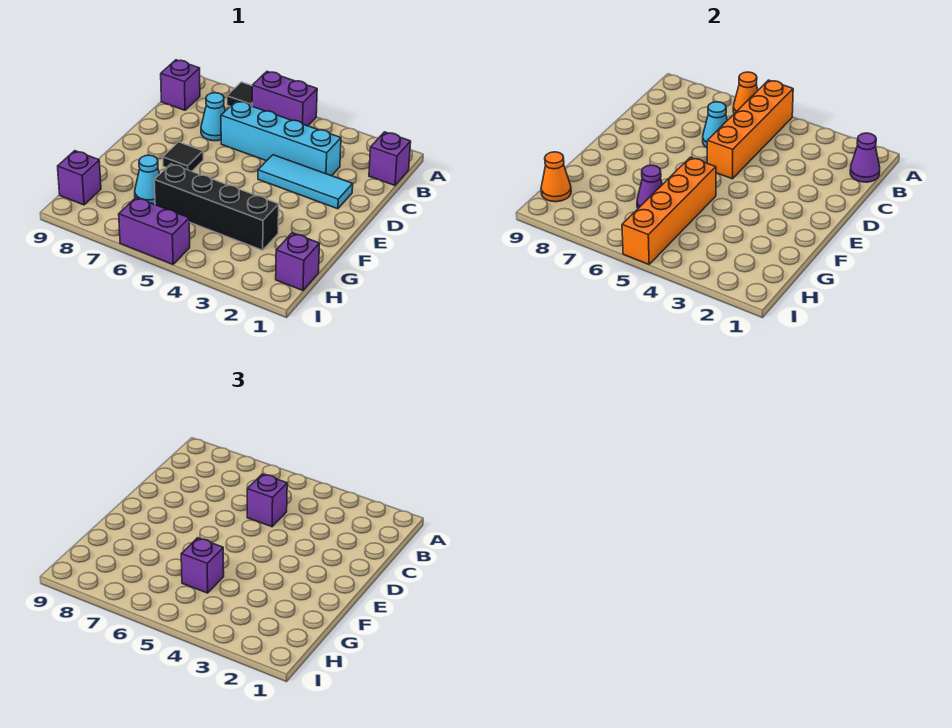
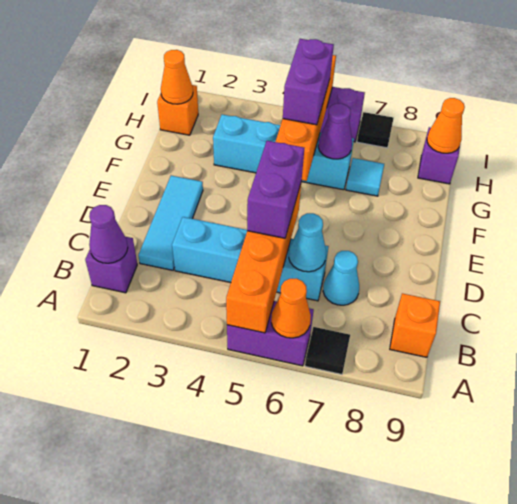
purple brick B9 level 1 -> orange brick B9 level 1
purple brick C5 level 3 -> purple brick C5:D5 level 3
cyan tile D2:D4 level 1 -> cyan tile C2:E2 level 1
black tile E7 level 1 -> black tile I7 level 1
black brick G3:G6 level 1 -> cyan brick G3:G6 level 1
purple brick G5 level 3 -> purple brick G5:H5 level 3
cyan cone G7 level 1 -> cyan tile G7 level 1
purple brick H1 level 1 -> orange brick H1 level 1
none -> orange cone H1 level 2

